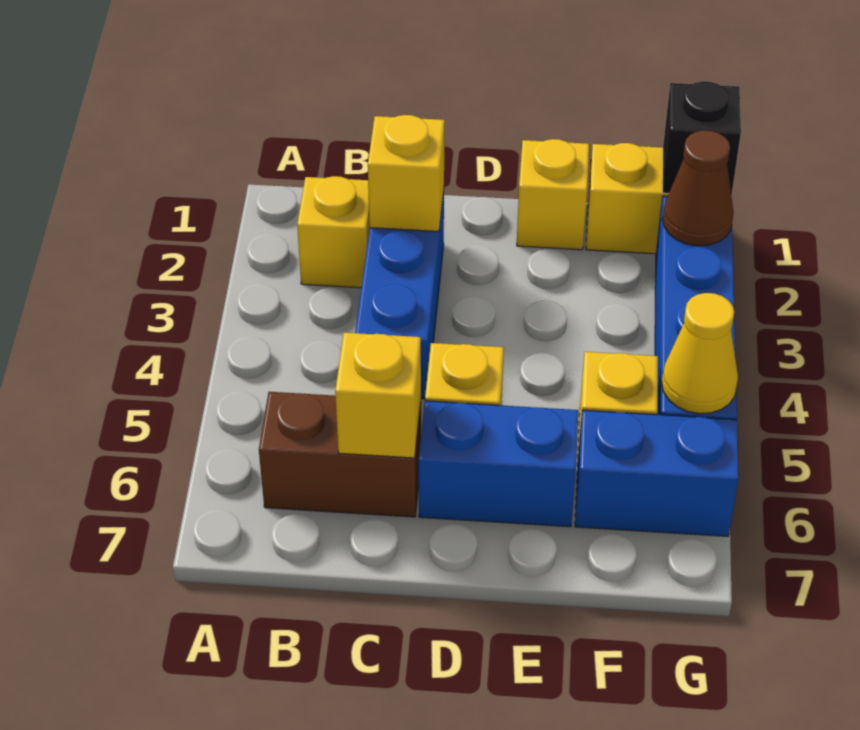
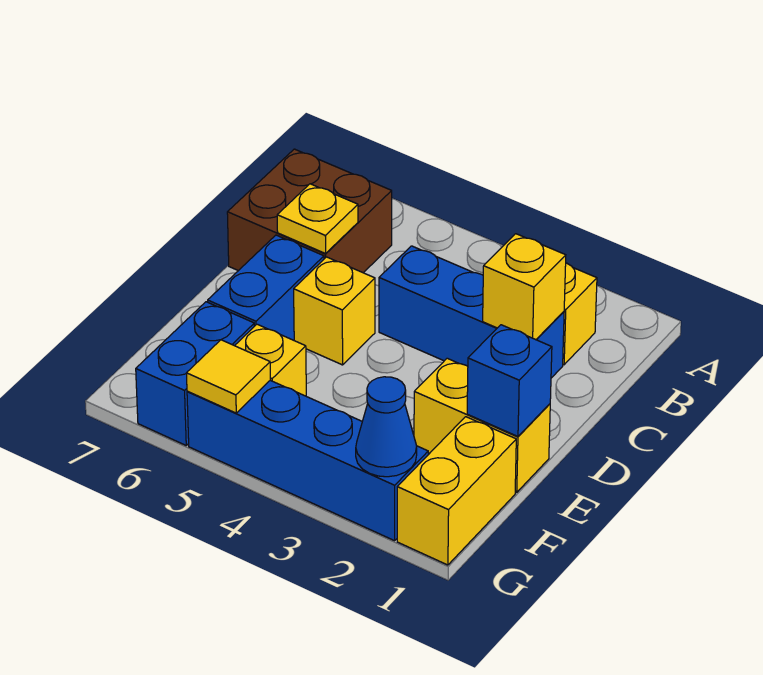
brown brick B6:C6 level 1 -> brown brick B6:C7 level 1
yellow brick C6 level 2 -> yellow plate C6 level 2
yellow brick E1 level 1 -> yellow brick E1:E2 level 1
none -> blue brick E1 level 2
black brick G1 level 2 -> none
brown cone G2 level 2 -> blue cone G2 level 2
yellow cone G5 level 2 -> yellow tile G5 level 2

